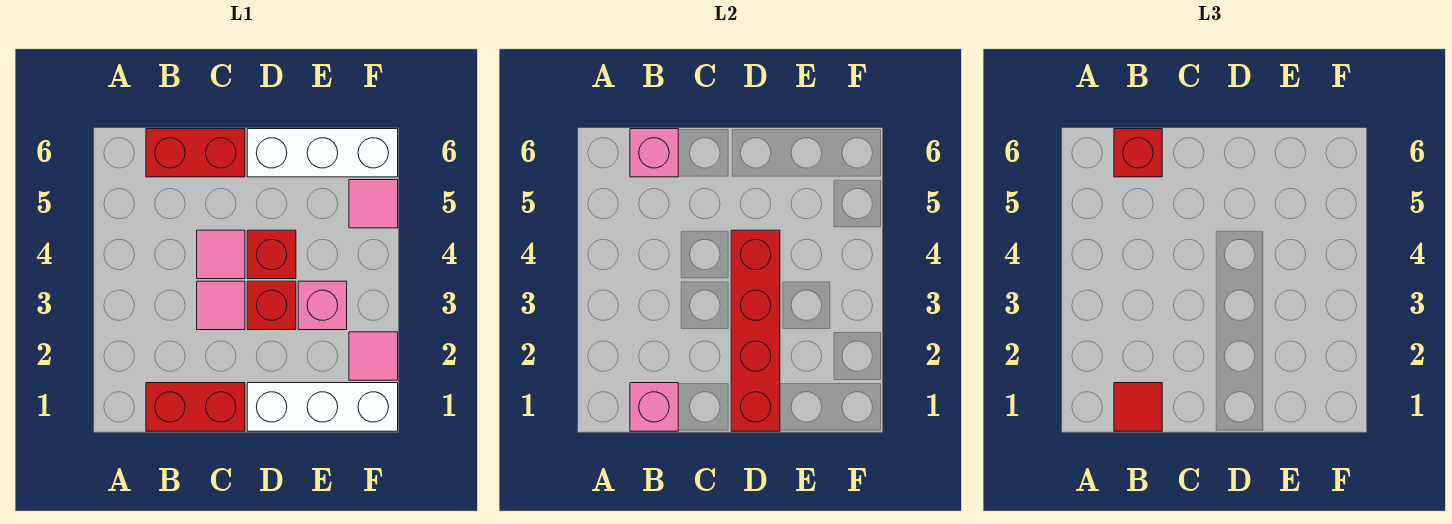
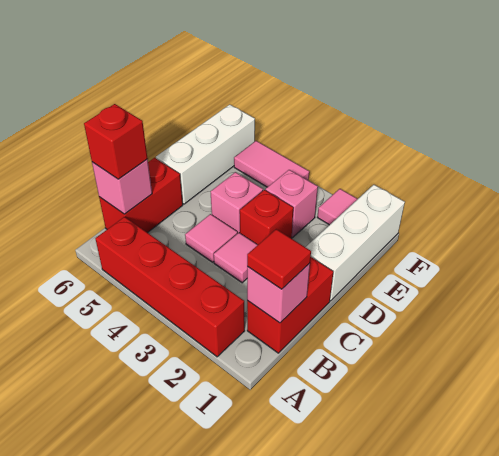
red brick D1:D4 level 2 -> red brick A2:A5 level 1
red brick D4 level 1 -> pink brick D4 level 1
pink tile F5 level 1 -> pink tile F4:F5 level 1

